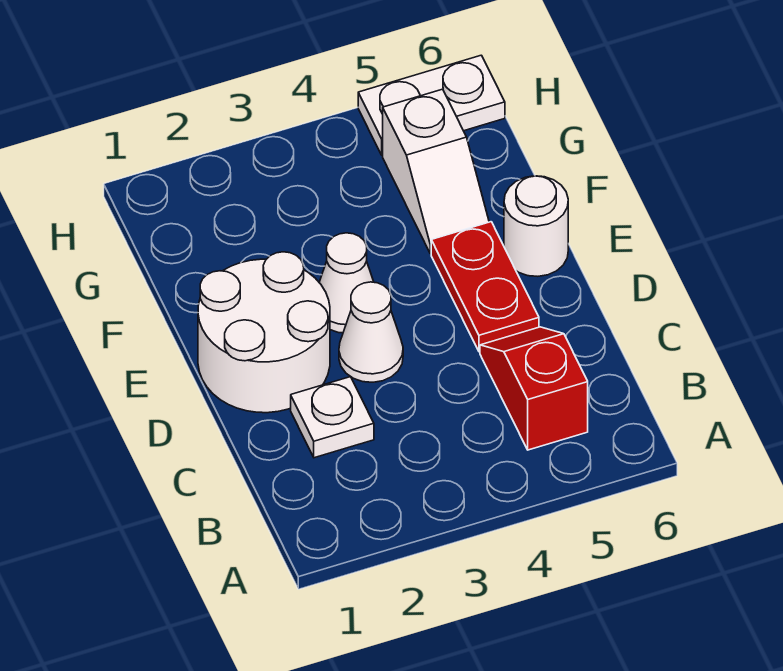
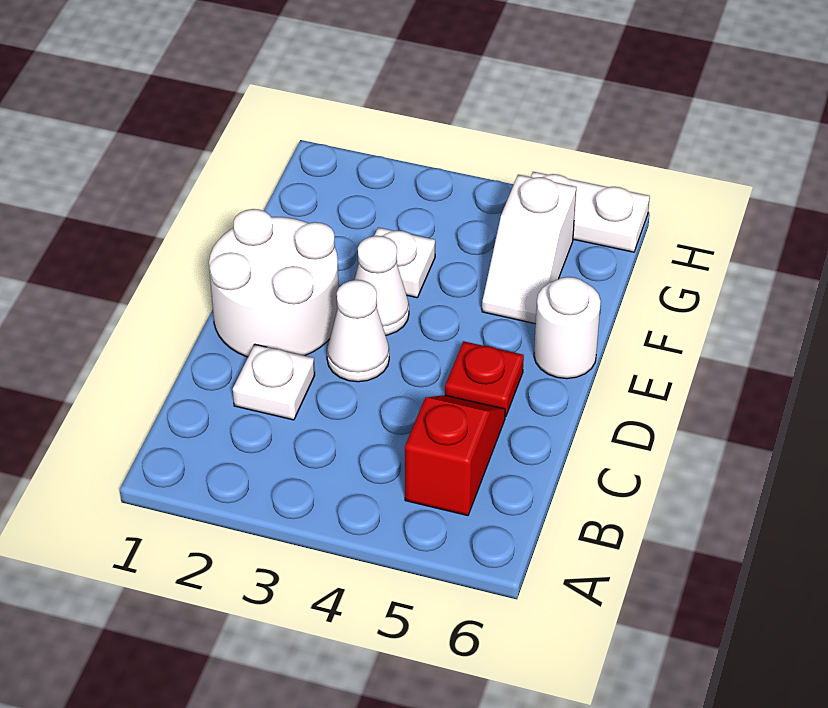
red plate D5:E5 level 1 -> red plate D5 level 1
none -> white plate F3 level 1

